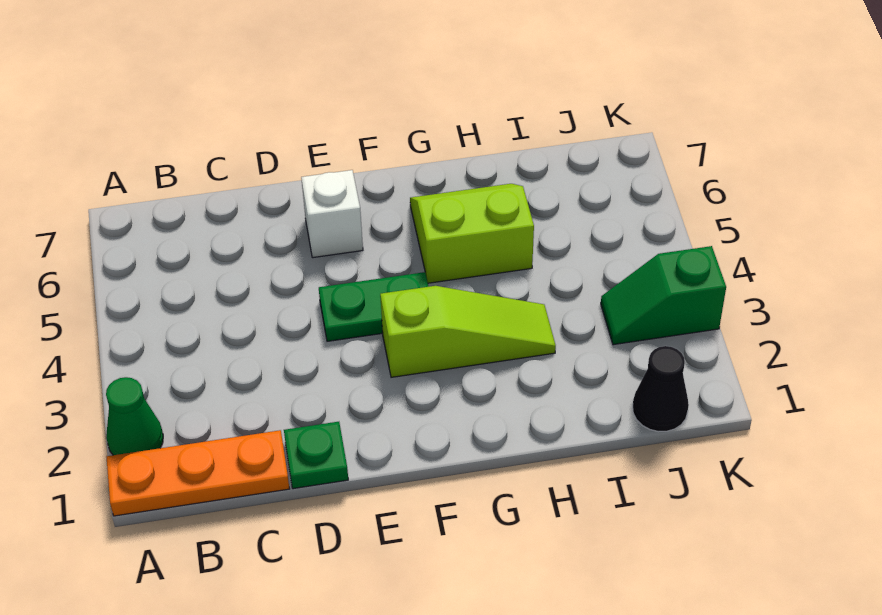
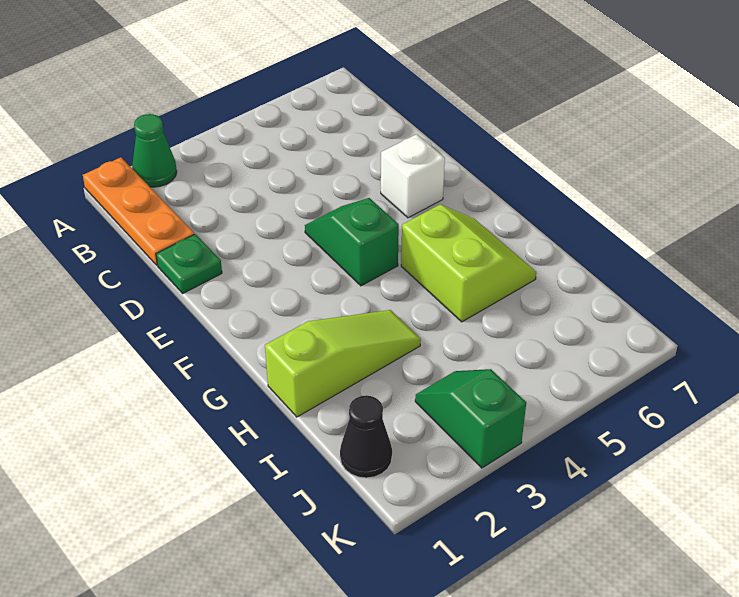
green plate E4:F4 level 1 -> green slope E4:F4 level 1 top F
lime slope F3:H3 level 1 top F -> lime slope H1:H3 level 1 top 1

